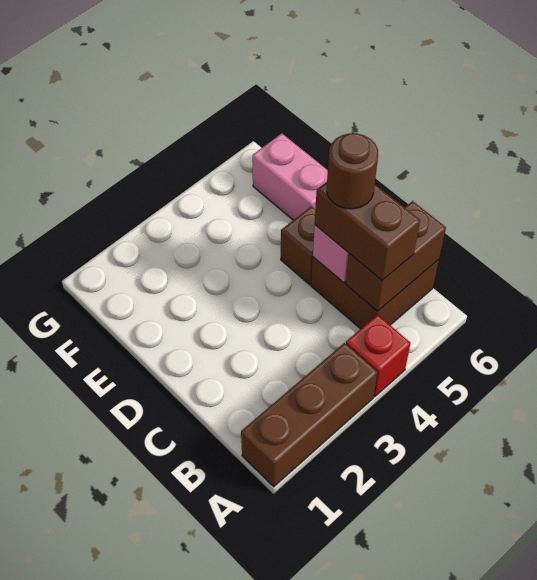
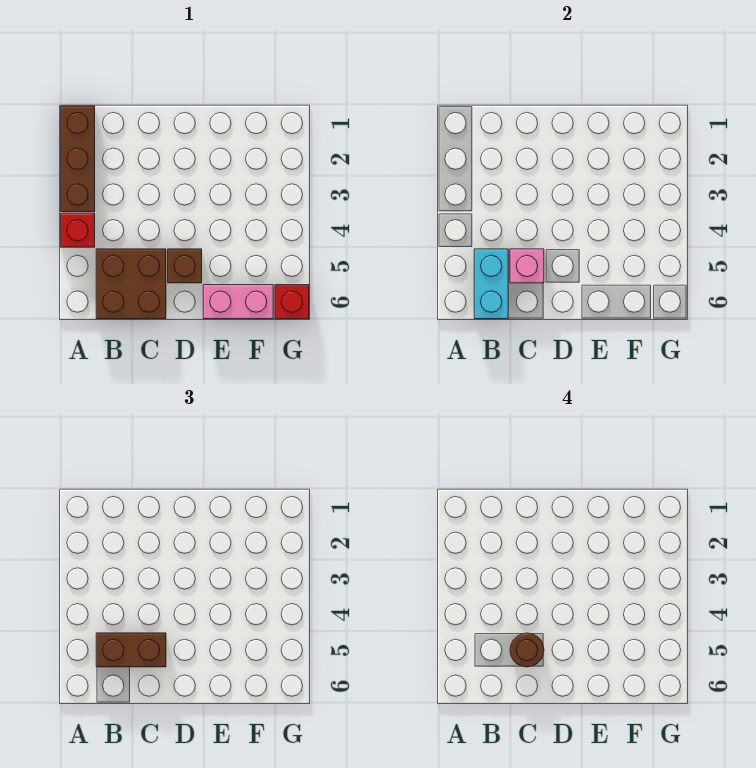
brown brick B5:B6 level 2 -> cyan brick B5:B6 level 2
none -> red brick G6 level 1

